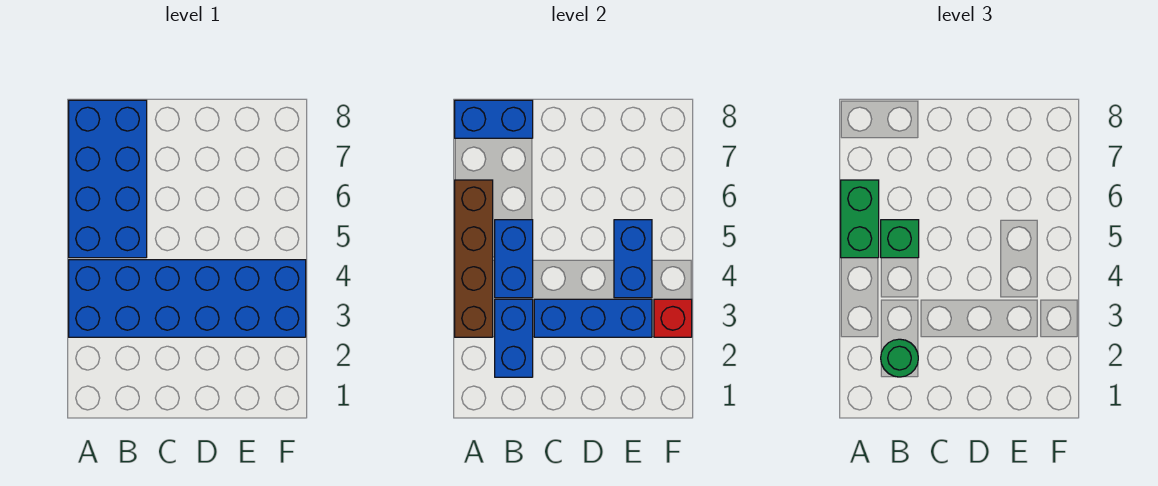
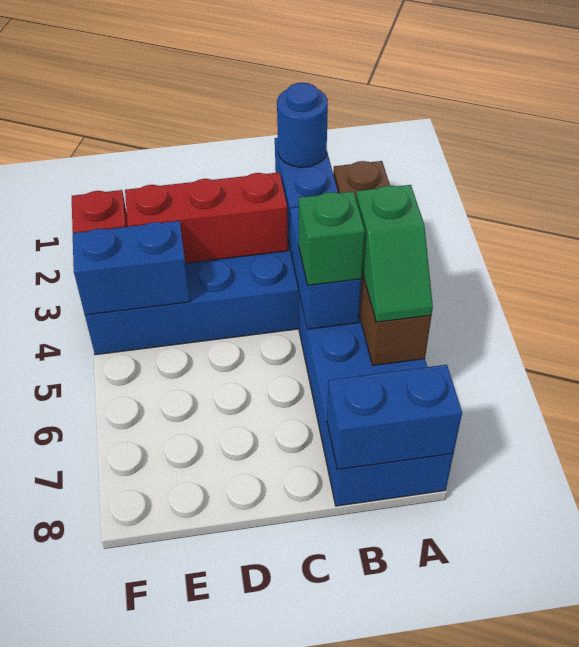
green brick A5:A6 level 3 -> green slope A5:A6 level 3 top 5
green round brick B2 level 3 -> blue round brick B2 level 3
blue brick C3:E3 level 2 -> red brick C3:E3 level 2
blue brick E4:E5 level 2 -> blue brick E4:F4 level 2

